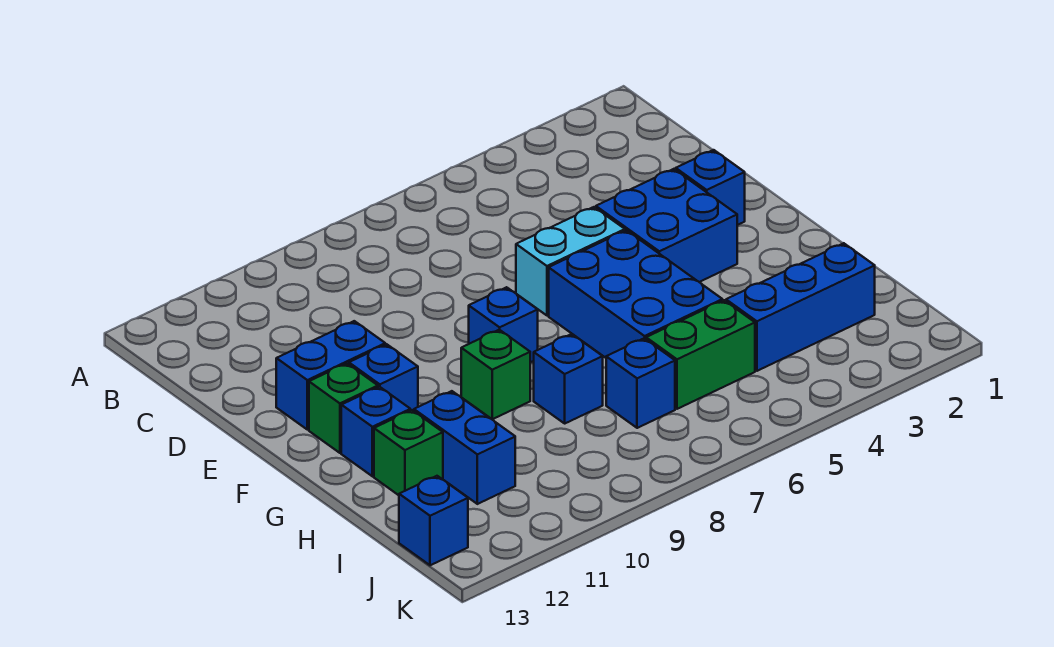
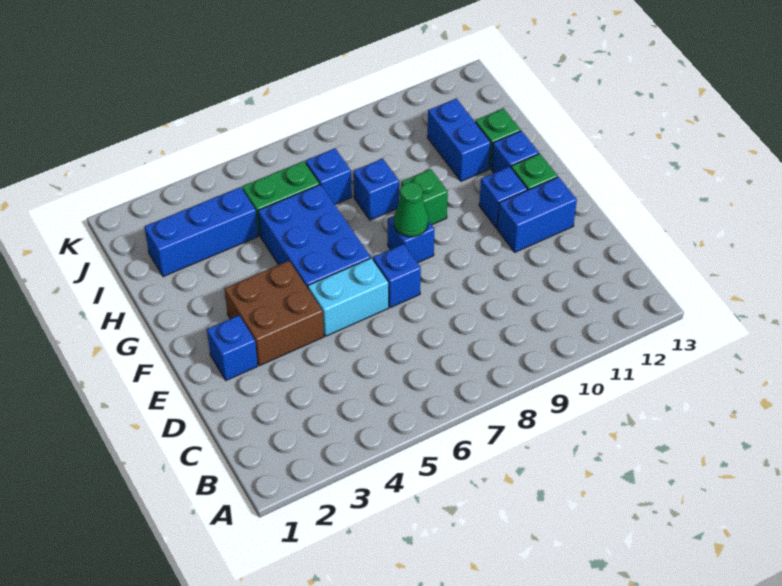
blue brick E3:F4 level 1 -> brown brick E3:F4 level 1
none -> green cone F8 level 2
blue brick J13 level 1 -> blue brick E7 level 1

